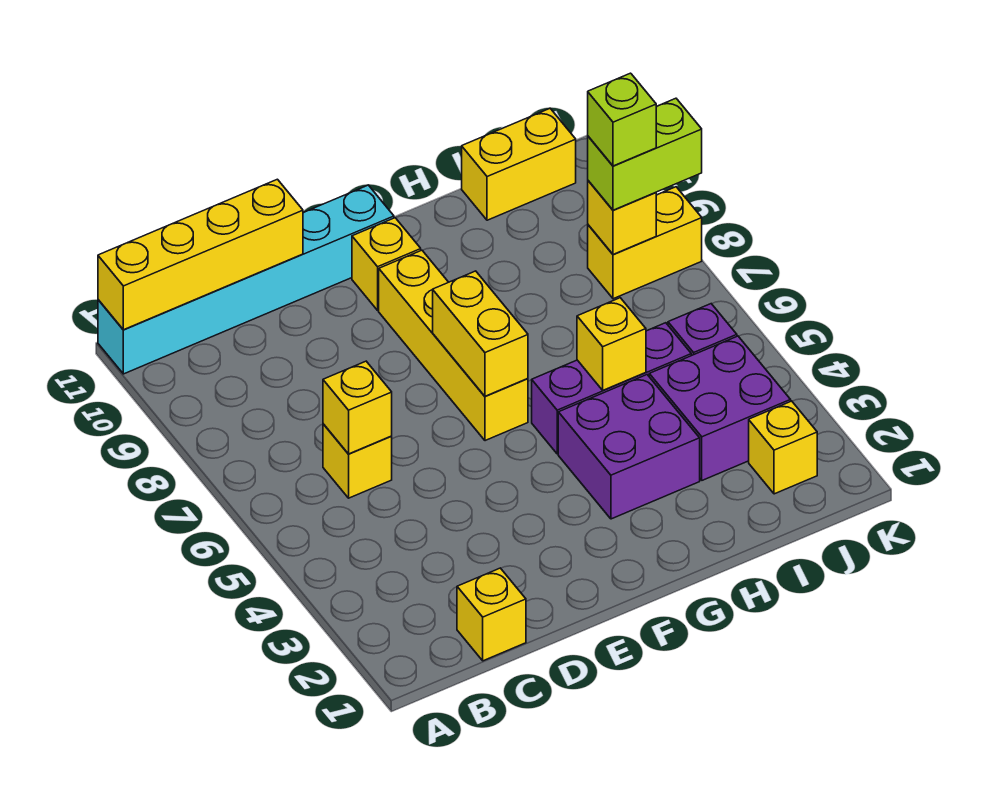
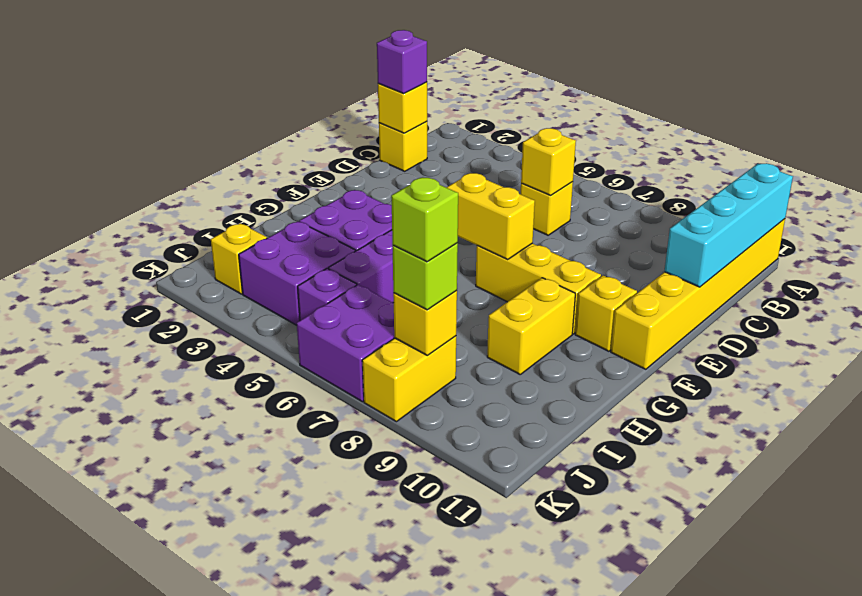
cyan brick A11:F11 level 1 -> yellow brick A11:F11 level 1
yellow brick A11:D11 level 2 -> cyan brick A11:D11 level 2
none -> purple brick C1 level 3
yellow brick F6:F9 level 1 -> yellow brick F7:F9 level 1
yellow brick H5 level 2 -> yellow brick C1 level 2
yellow brick I11:J11 level 1 -> yellow brick G9:H9 level 1
none -> purple brick J6:K7 level 1
lime brick J8:K8 level 3 -> lime brick J8 level 3

